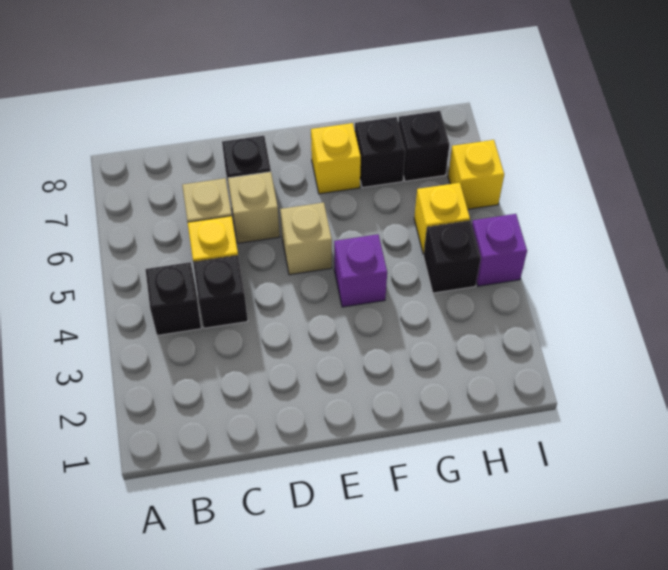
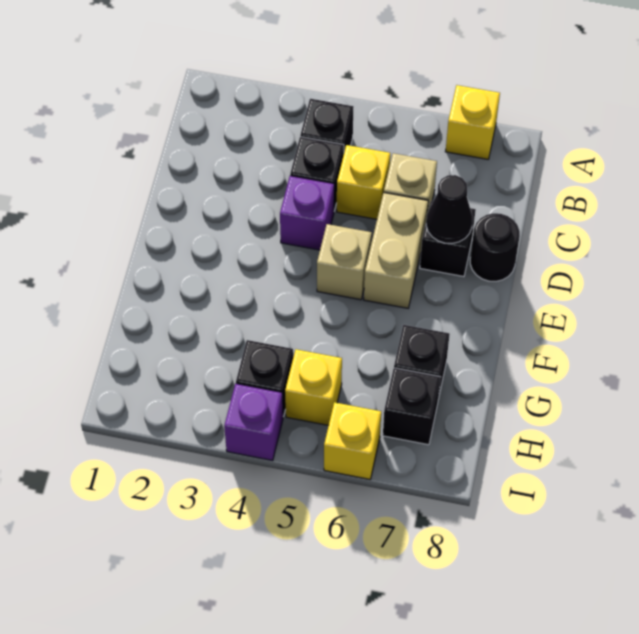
tan brick D6 level 1 -> tan brick D6:E6 level 1
none -> black cone D7 level 2
none -> black round brick D8 level 1
purple brick F4 level 1 -> purple brick D4 level 1
yellow brick F7 level 1 -> yellow brick A7 level 1

